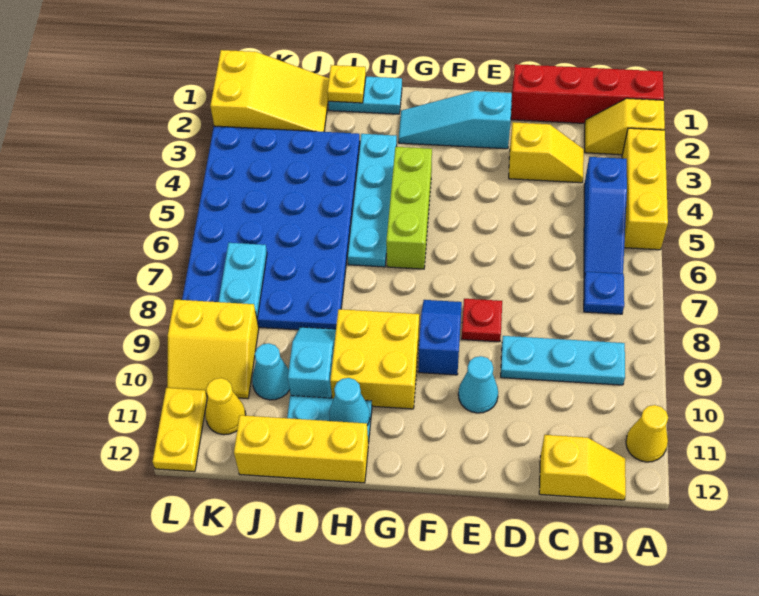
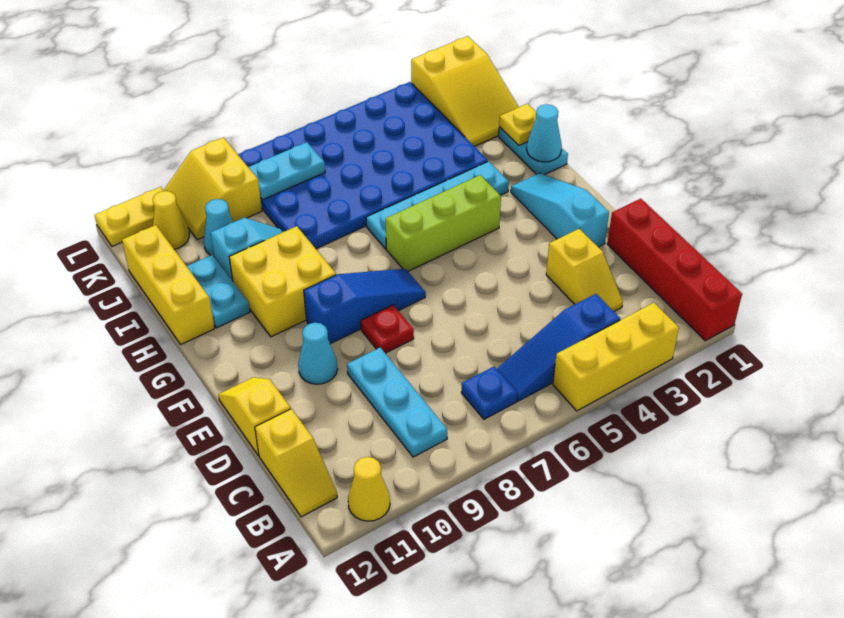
yellow slope A2:B2 level 1 top A -> yellow slope D12:E12 level 1 top D
blue slope F8:F9 level 1 top 9 -> blue slope F7:F9 level 1 top 9
cyan cone H11 level 2 -> cyan cone H1 level 2

